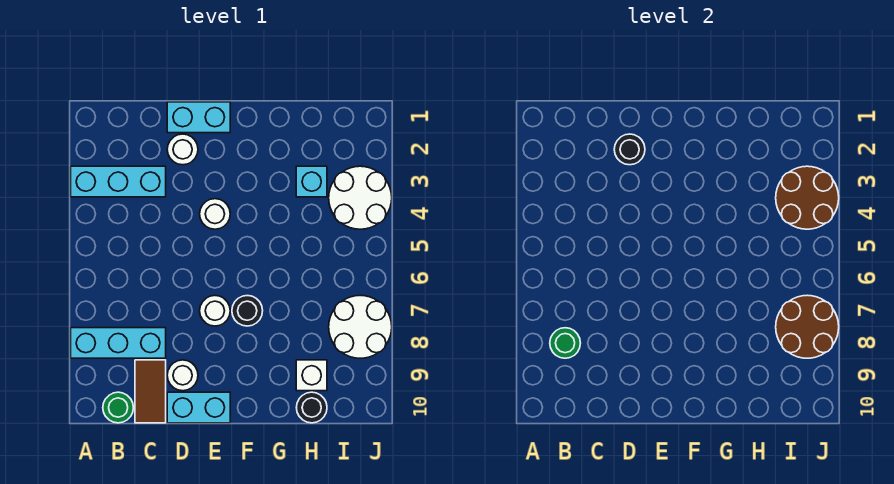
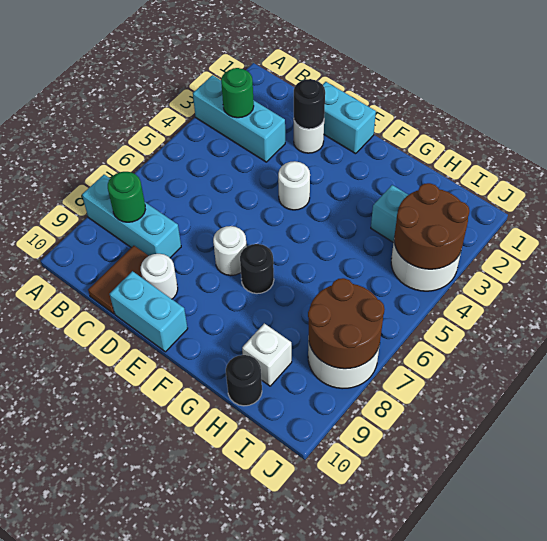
green round brick B10 level 1 -> green round brick B3 level 2

